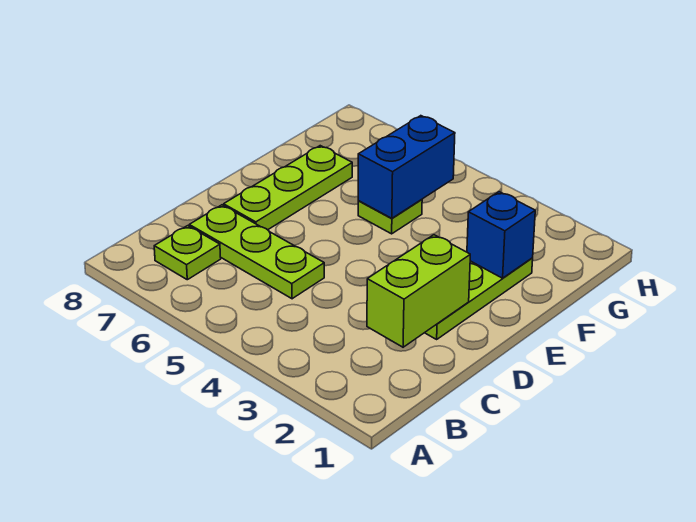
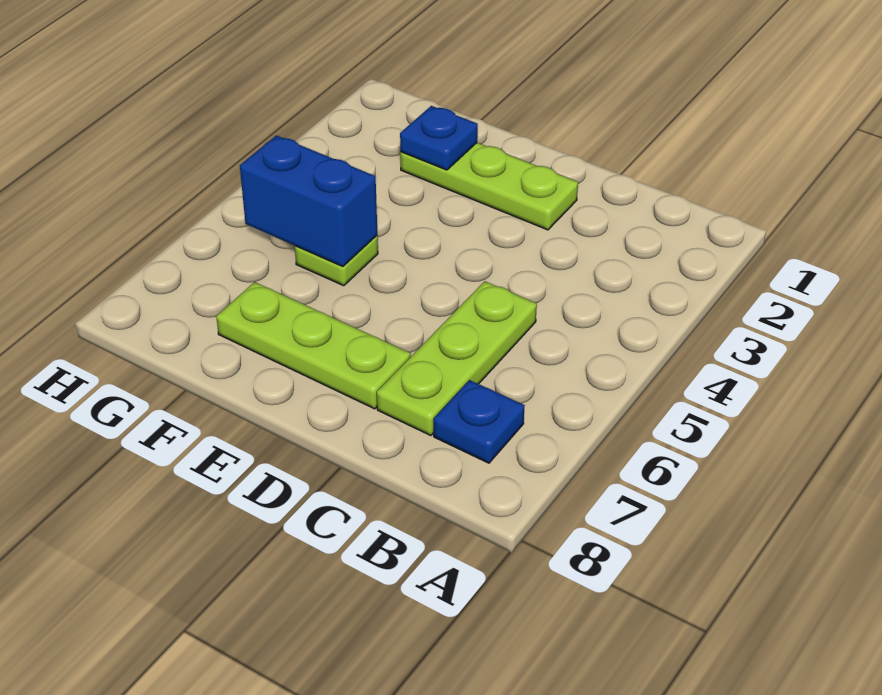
lime plate B7 level 1 -> blue plate B7 level 1
lime brick C2:D2 level 2 -> none
blue brick F2 level 2 -> blue plate F2 level 2

